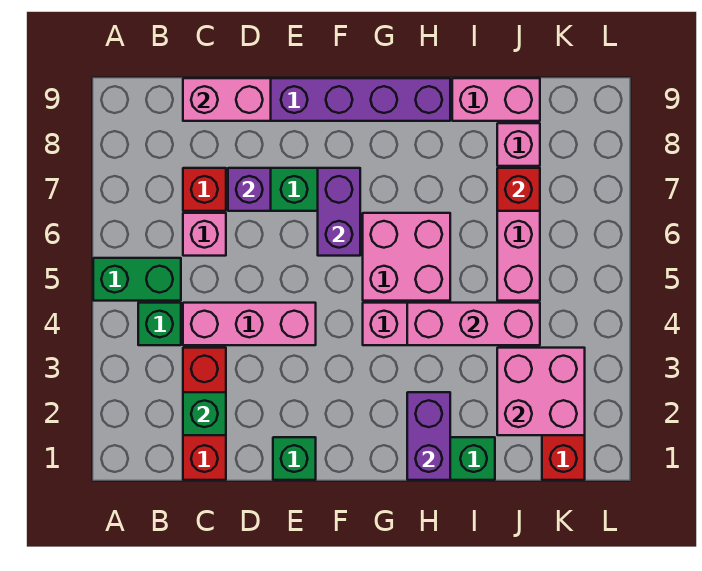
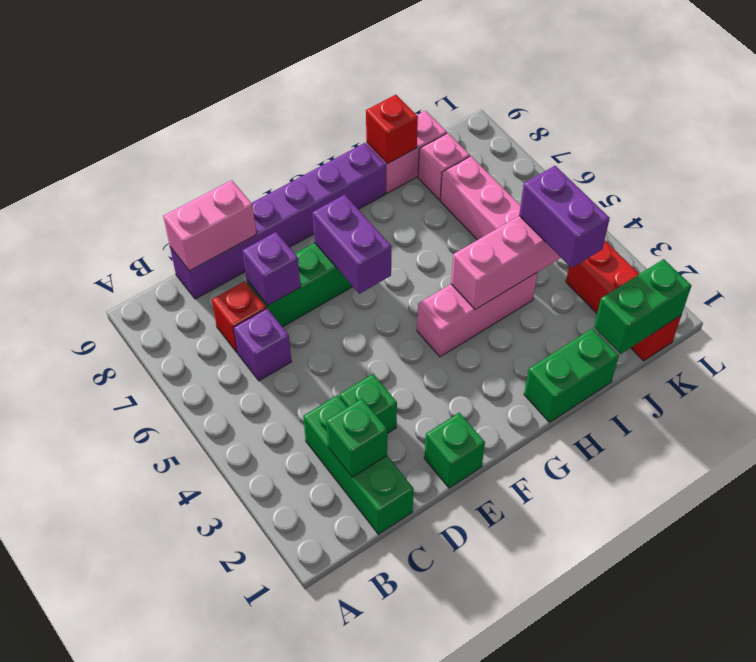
green brick A5:B5 level 1 -> green brick J1:K1 level 2
green brick B4 level 1 -> green brick D3 level 1
red brick C1:C3 level 1 -> green brick C1:C3 level 1
pink brick C4:E4 level 1 -> none
pink brick C6 level 1 -> purple brick C6 level 1
pink brick G5:H6 level 1 -> none
purple brick H1:H2 level 2 -> purple brick J3:J4 level 3
pink brick J2:K3 level 2 -> none
red brick J7 level 2 -> red brick I9 level 2

